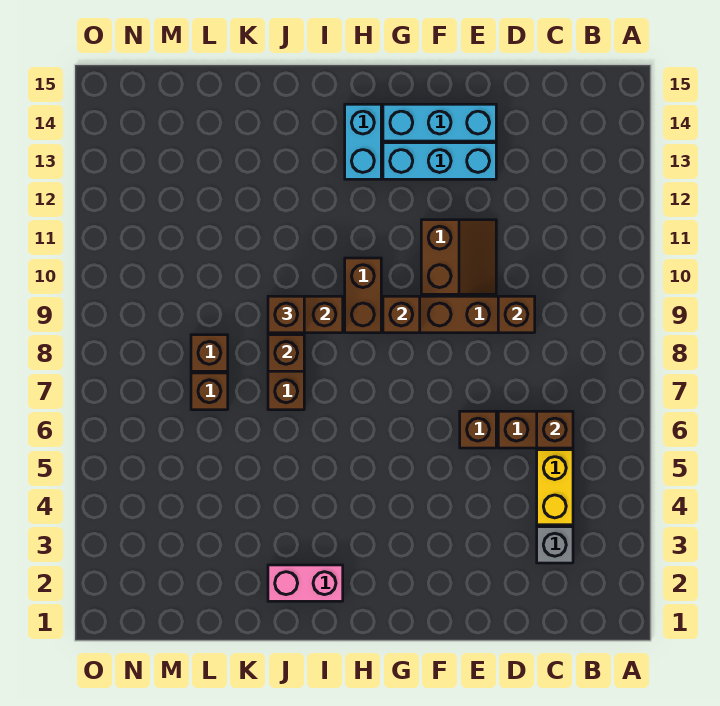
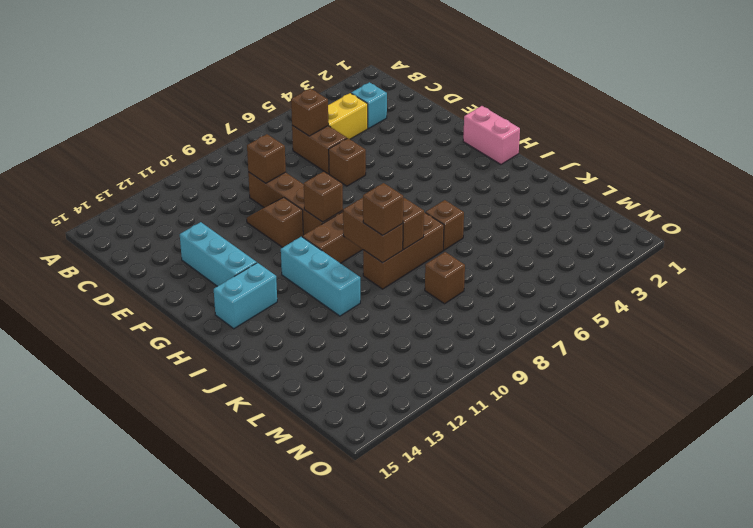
grey brick C3 level 1 -> cyan brick C3 level 1
brown slope E10:F11 level 1 top F -> brown slope E10:F10 level 1 top F
cyan brick E14:G14 level 1 -> cyan brick H11:J11 level 1
pink brick I2:J2 level 1 -> pink brick G1:H1 level 1
brown brick L7 level 1 -> brown brick J6 level 1

